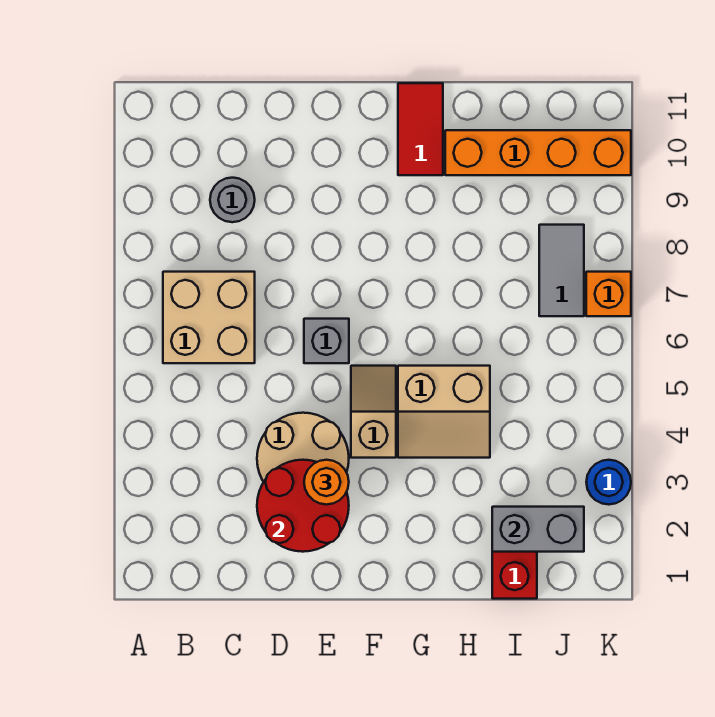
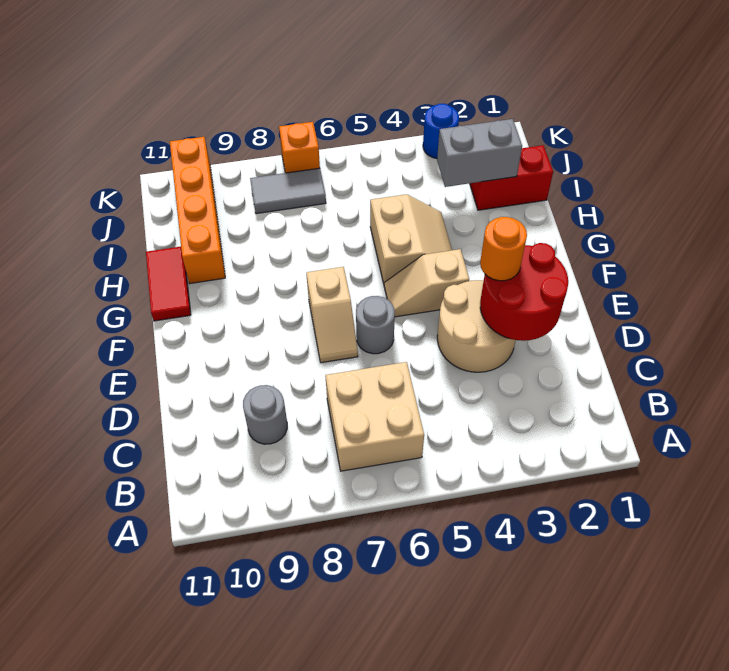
grey brick E6 level 1 -> grey round brick E6 level 1
none -> tan slope E7:F7 level 1 top F
red tile G10:G11 level 1 -> red tile G11:H11 level 1
grey brick I2:J2 level 2 -> grey brick I2:I3 level 2

